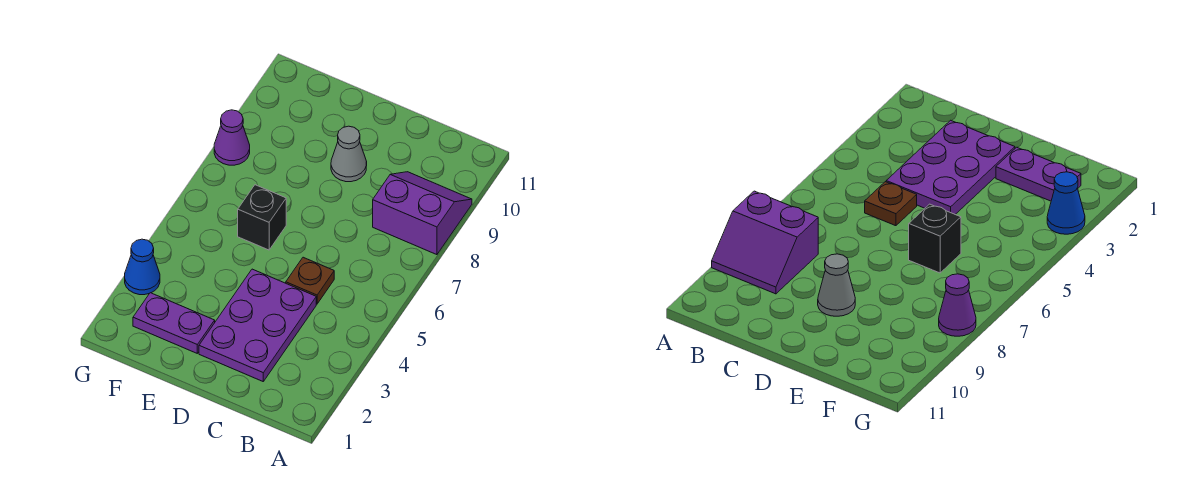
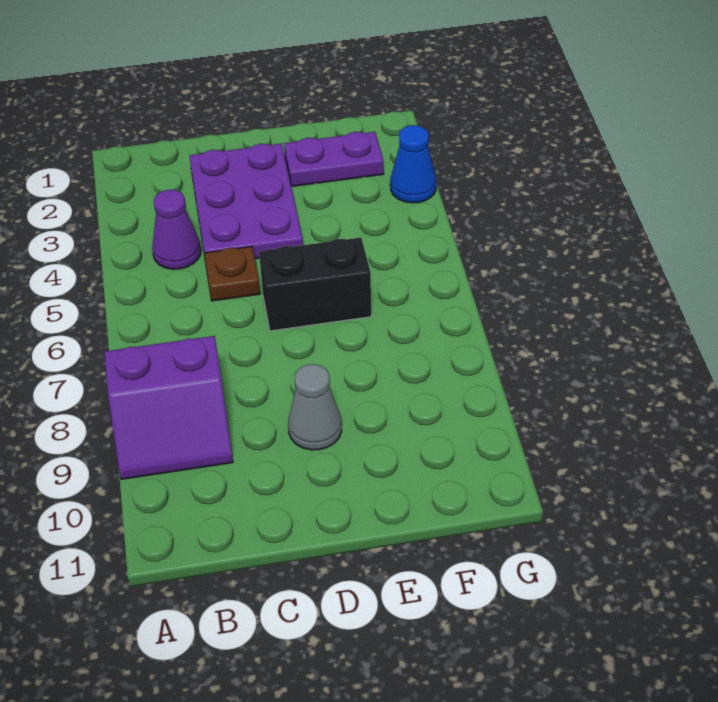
black brick E6 level 1 -> black brick D6:E6 level 1
purple cone G8 level 1 -> purple cone B4 level 1

